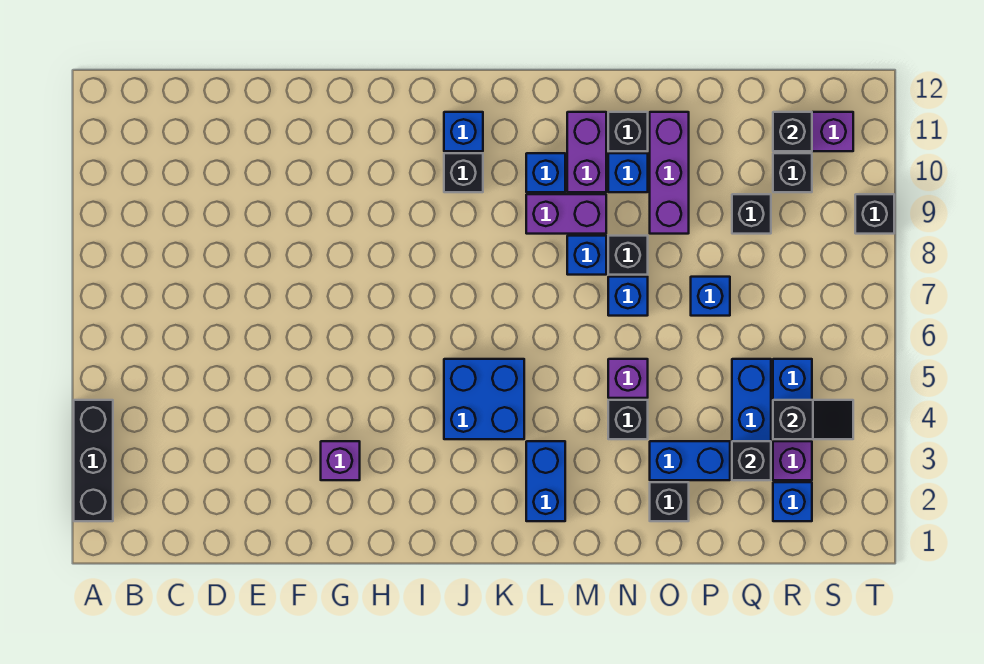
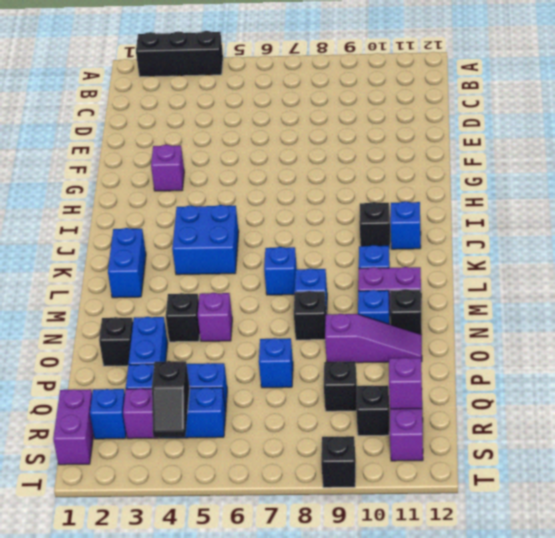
blue brick L2:L3 level 1 -> blue brick K2:L2 level 1
purple brick L9:M9 level 1 -> purple brick R1:S1 level 1
blue brick N7 level 1 -> blue brick L7 level 1
purple brick O9:O11 level 1 -> purple slope O9:O11 level 1 top 9
black brick Q3 level 2 -> none
black brick R11 level 2 -> purple brick R11 level 2

